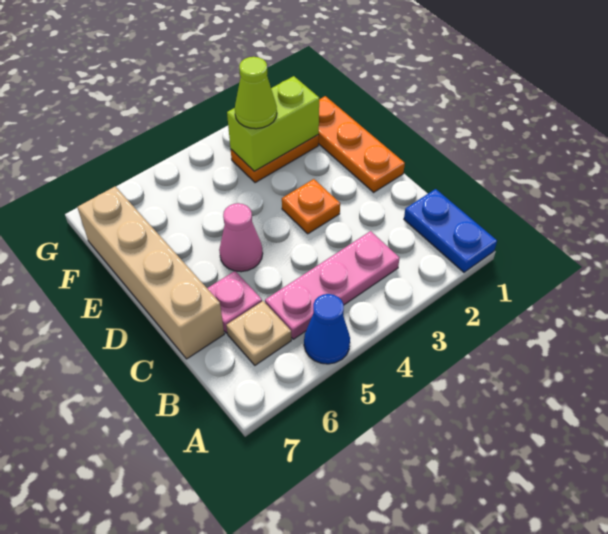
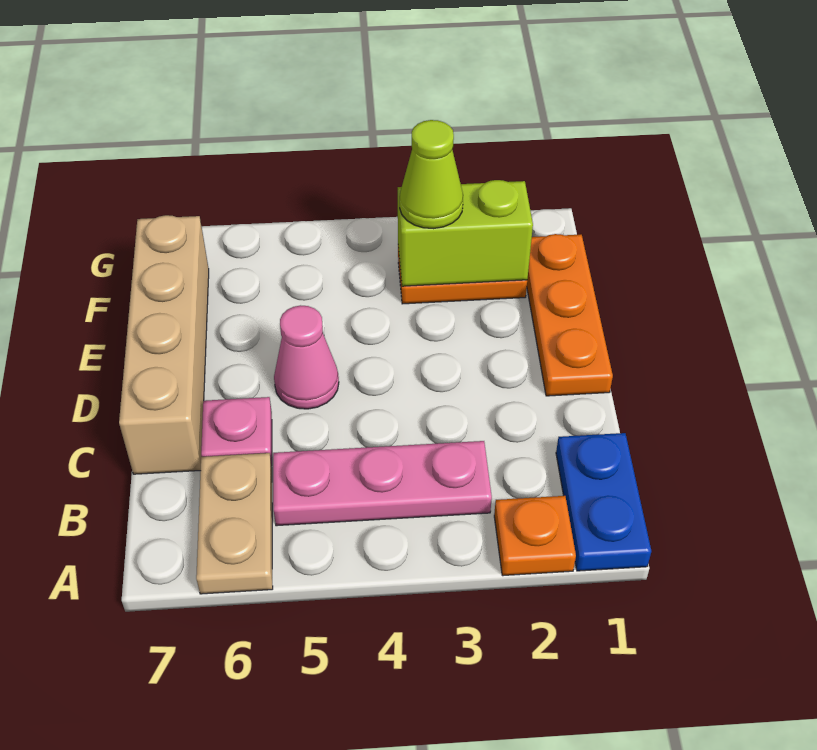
blue cone A5 level 1 -> none
tan plate B6 level 1 -> tan plate A6:B6 level 1
orange plate D3 level 1 -> orange plate A2 level 1

